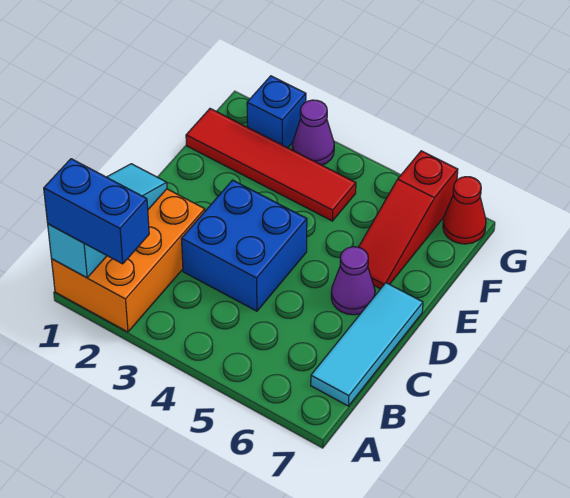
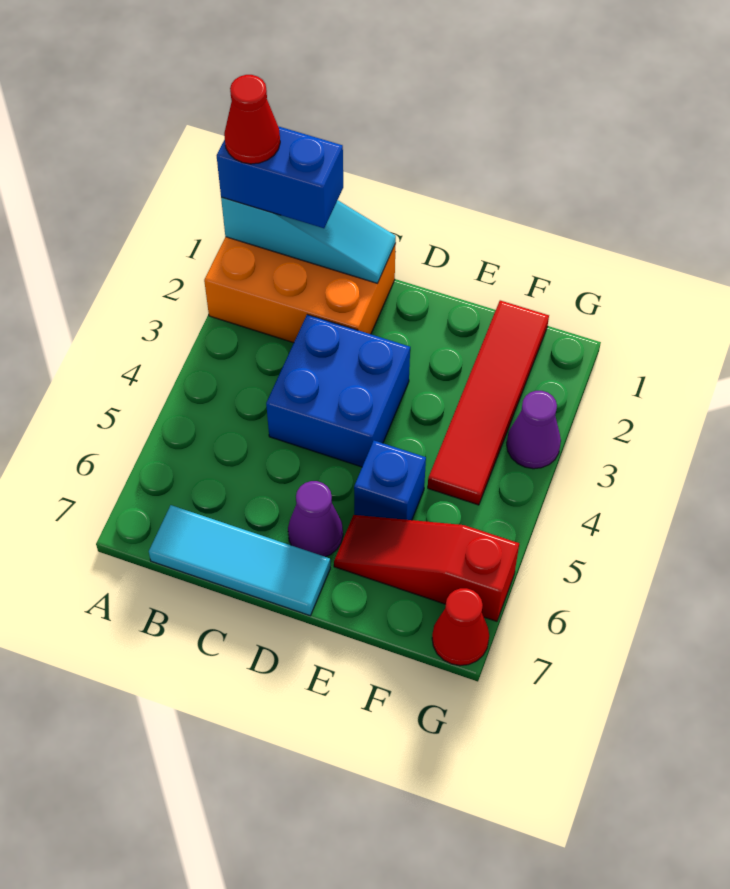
blue brick A1:A2 level 3 -> blue brick A1:B1 level 3
none -> red cone A1 level 4
blue brick G2 level 1 -> blue brick E5 level 1

